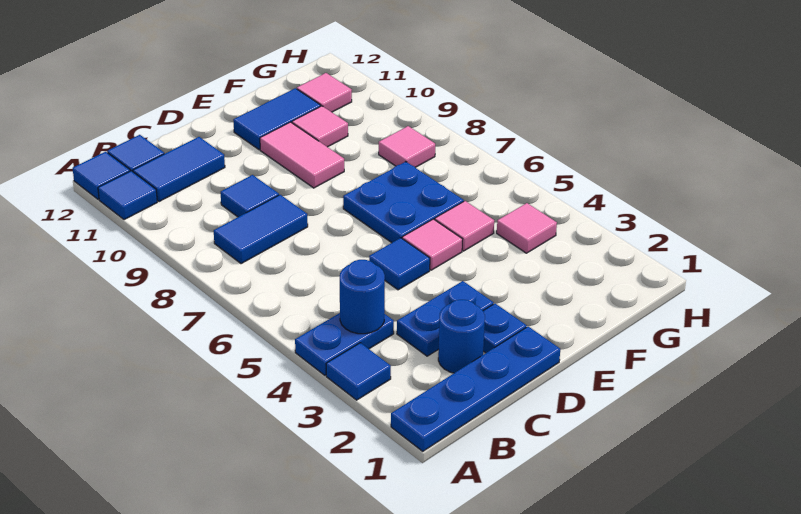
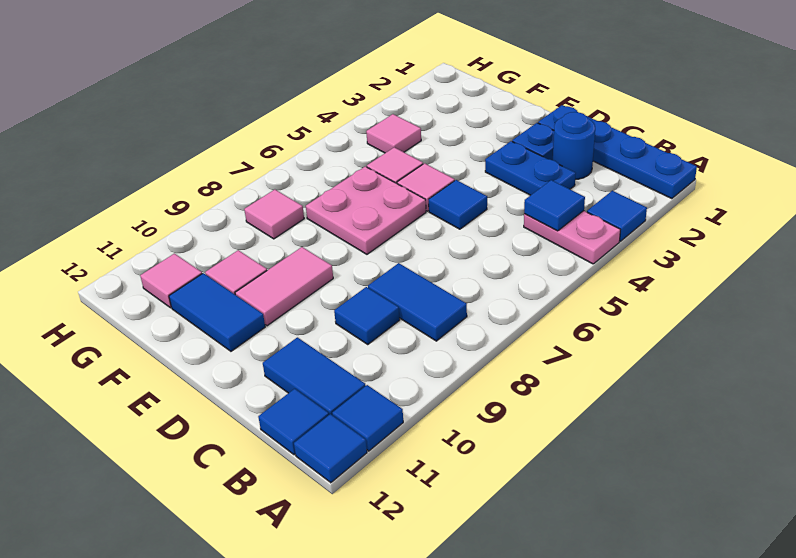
blue plate A4:B4 level 1 -> pink plate A4:B4 level 1
blue round brick B4 level 2 -> blue tile B4 level 2
blue plate E6:F7 level 1 -> pink plate E6:F7 level 1

